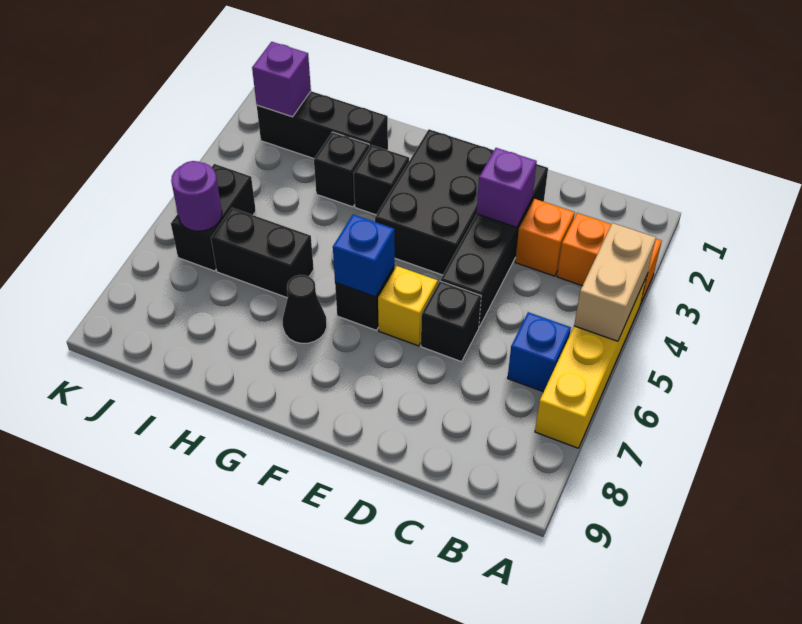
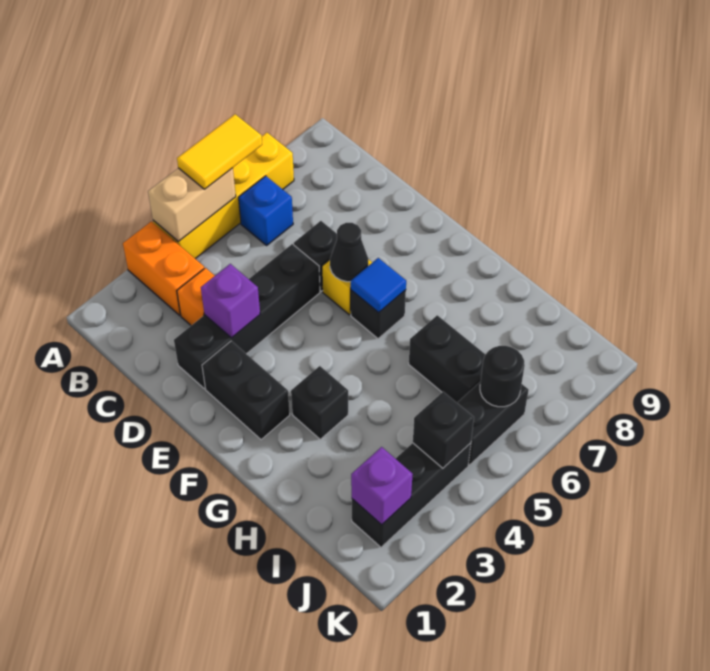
none -> yellow tile A5:A6 level 3
black brick E2:F4 level 1 -> black brick E2:F2 level 1
blue brick F6 level 2 -> blue tile F6 level 2
black cone G7 level 1 -> black cone E6 level 2
black brick H2:J2 level 1 -> black brick J2:J4 level 1
black brick H3 level 1 -> black brick J4 level 2
purple round brick J6 level 2 -> black round brick J6 level 2

